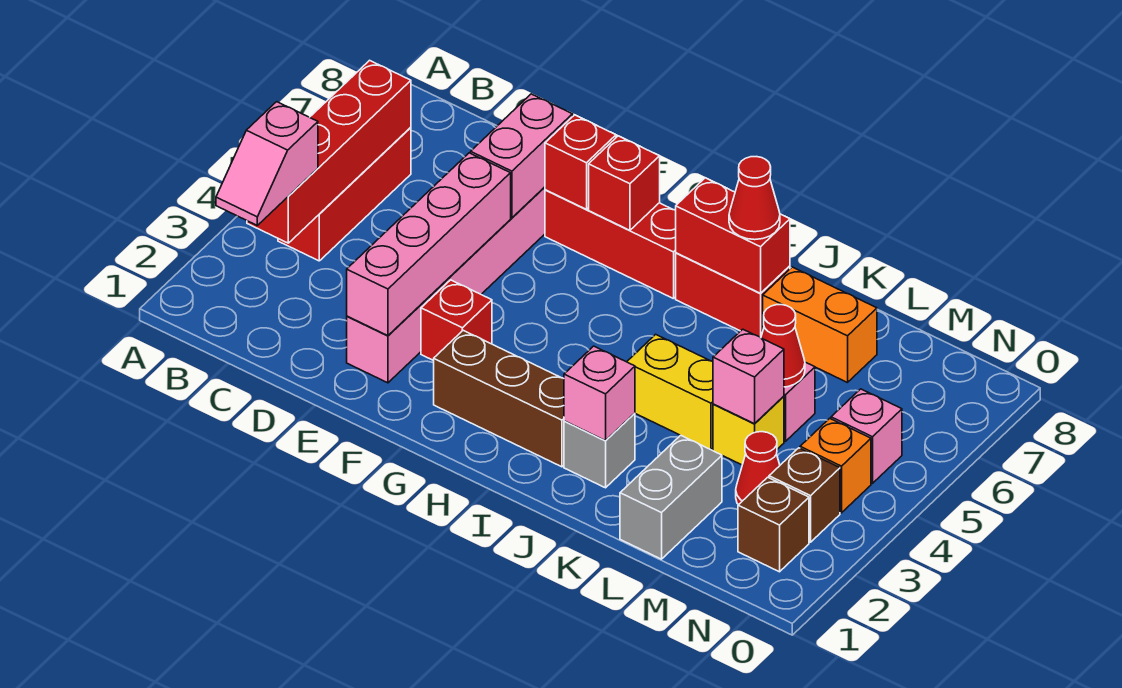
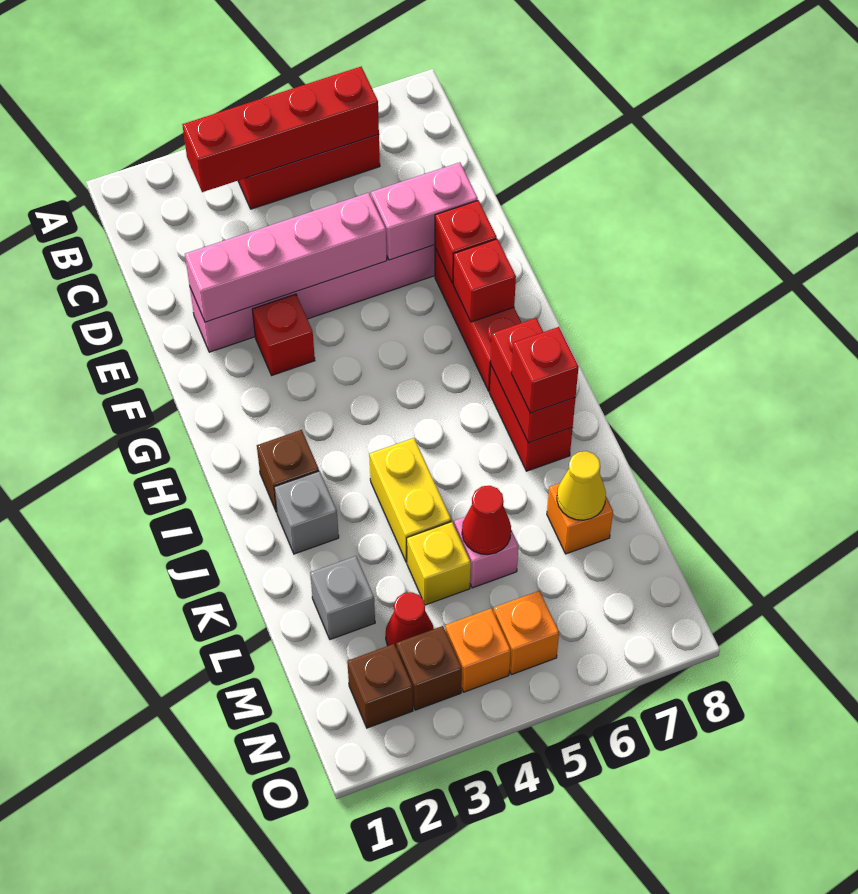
pink slope B2:B3 level 3 top 3 -> none
brown brick G2:I2 level 1 -> brown brick I2 level 1
pink brick J2 level 2 -> none
red cone J7 level 3 -> red brick J7 level 3
orange brick K7:L7 level 1 -> orange brick L7 level 1
grey brick L1:L2 level 1 -> grey brick L2 level 1
pink brick L4 level 2 -> none
none -> yellow cone L7 level 2
pink brick N5 level 1 -> orange brick N5 level 1

